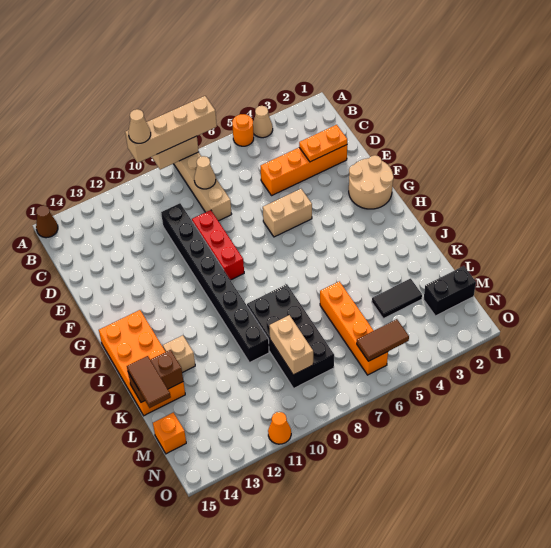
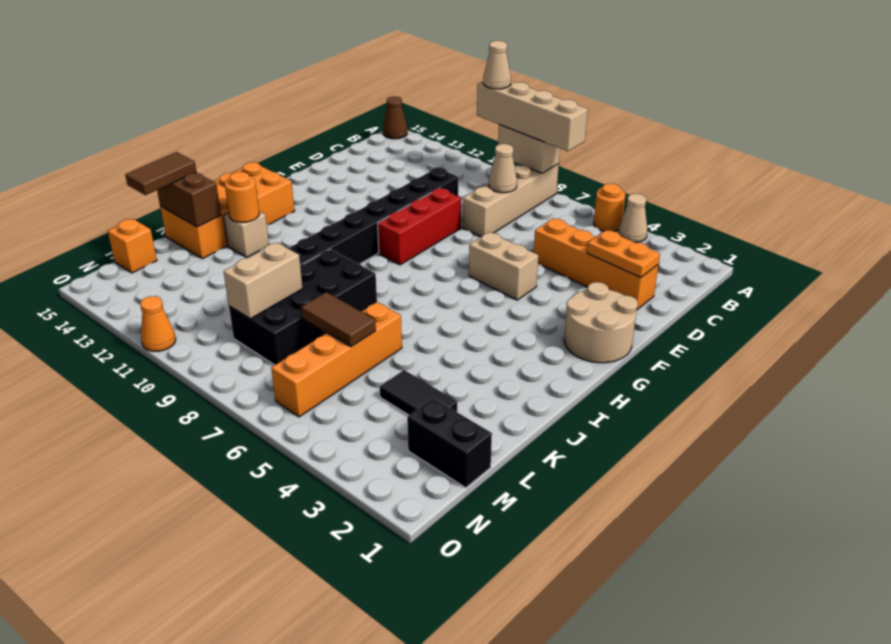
none -> orange round brick J13 level 2
brown tile N5:N6 level 2 -> brown tile L6:L7 level 2

